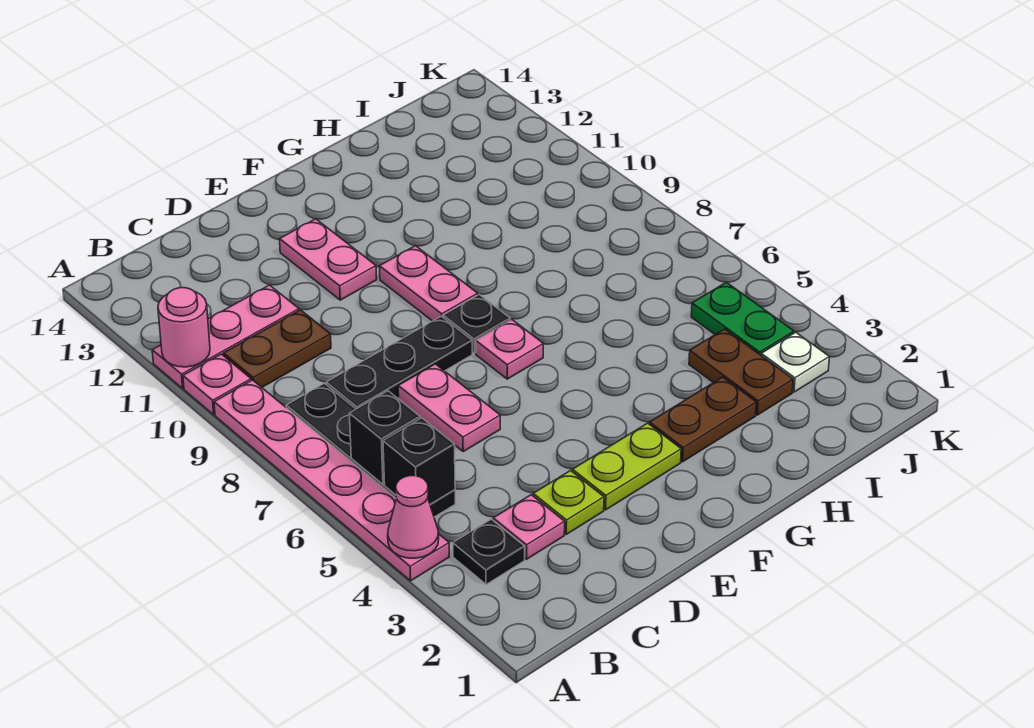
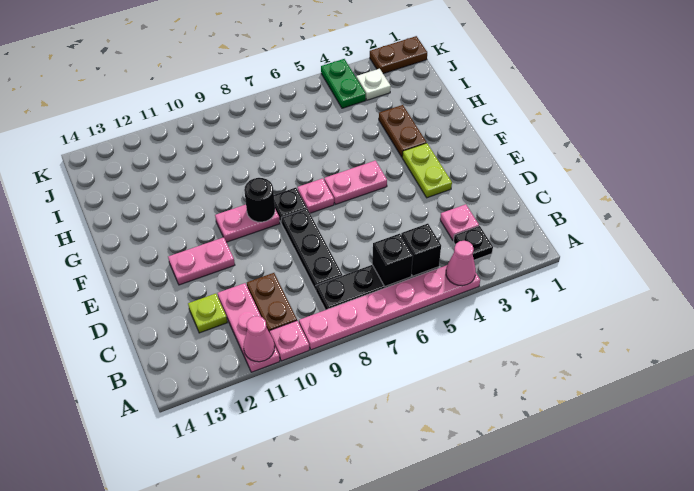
pink round brick A11 level 2 -> pink cone A11 level 2
lime plate D3 level 1 -> lime plate C12 level 1
pink plate D6:D7 level 1 -> pink plate F5:F6 level 1
none -> black round brick F9 level 2
brown plate I3:I4 level 1 -> brown plate K1:K2 level 1
green plate J4:J5 level 1 -> green plate J4:K4 level 1

